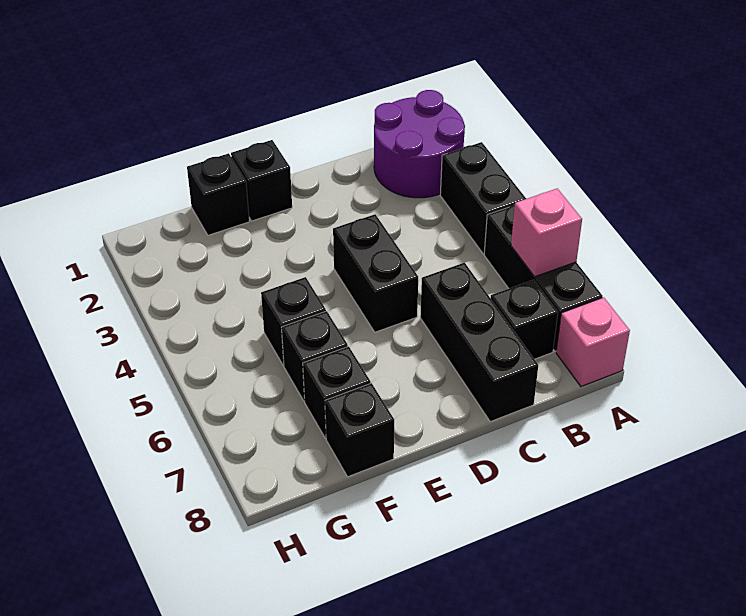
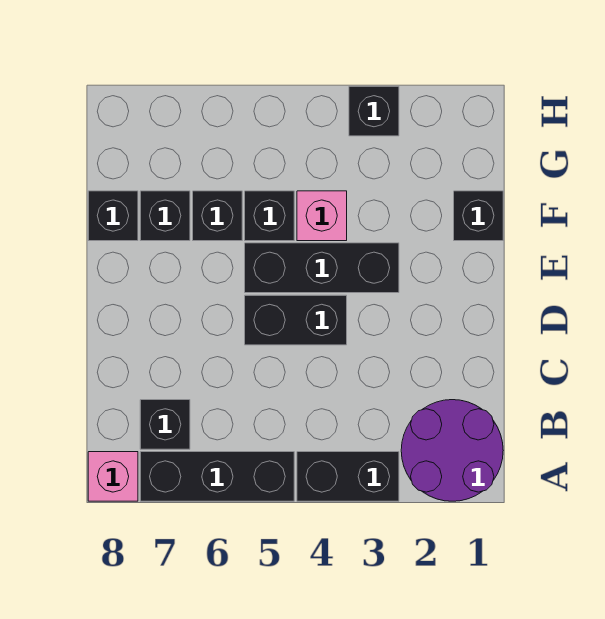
pink brick A6 level 2 -> pink brick F4 level 1
black brick C6:C8 level 1 -> black brick E3:E5 level 1
black brick E1 level 1 -> black brick H3 level 1

